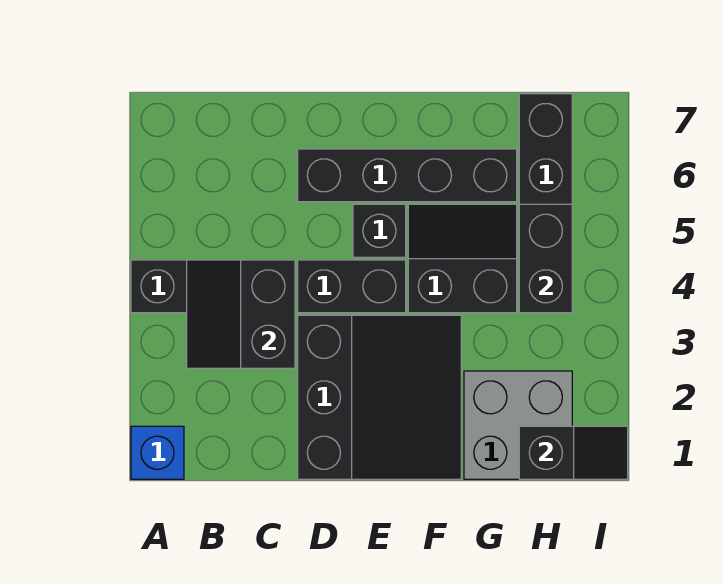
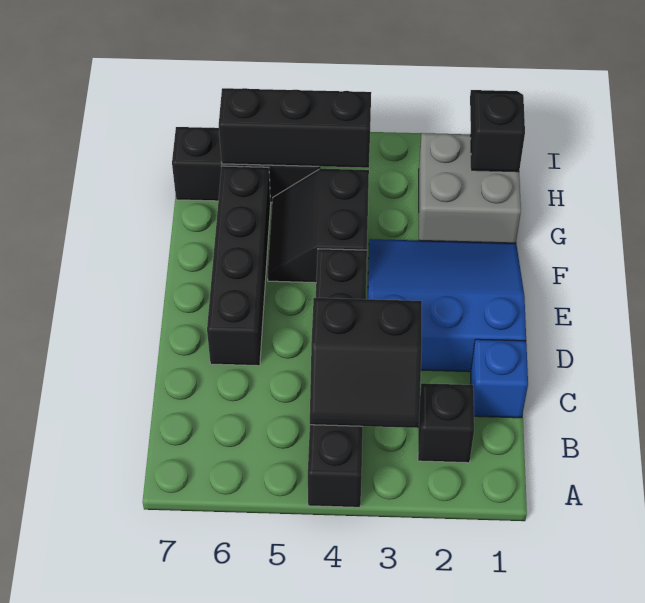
blue brick A1 level 1 -> blue brick C1 level 1
black slope D1:F3 level 1 top D -> blue slope D1:F3 level 1 top D
black brick E5 level 1 -> black brick B2 level 1
black brick H4:H5 level 2 -> black brick H4:H6 level 2

